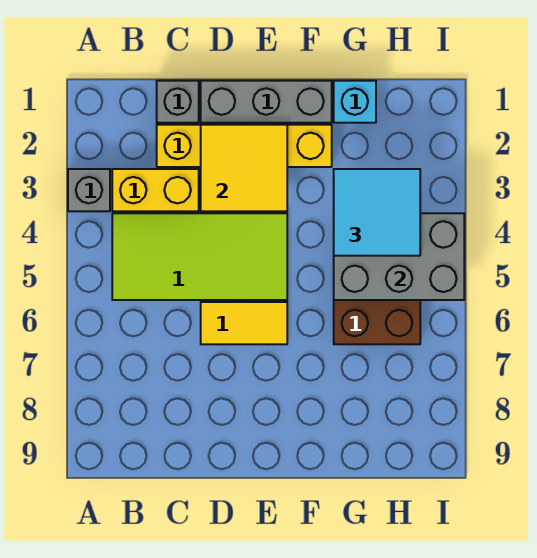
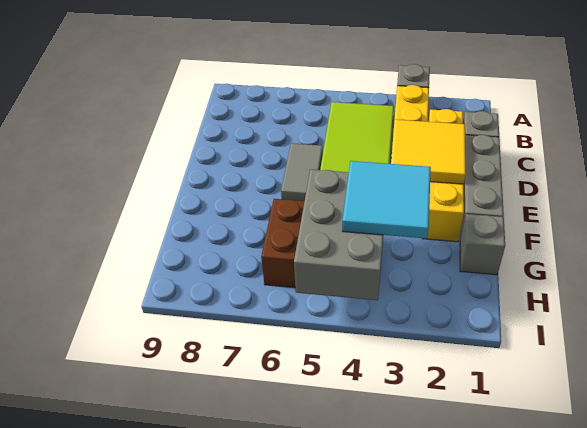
yellow tile D6:E6 level 1 -> grey tile D6:E6 level 1
cyan brick G1 level 1 -> grey brick G1 level 1

